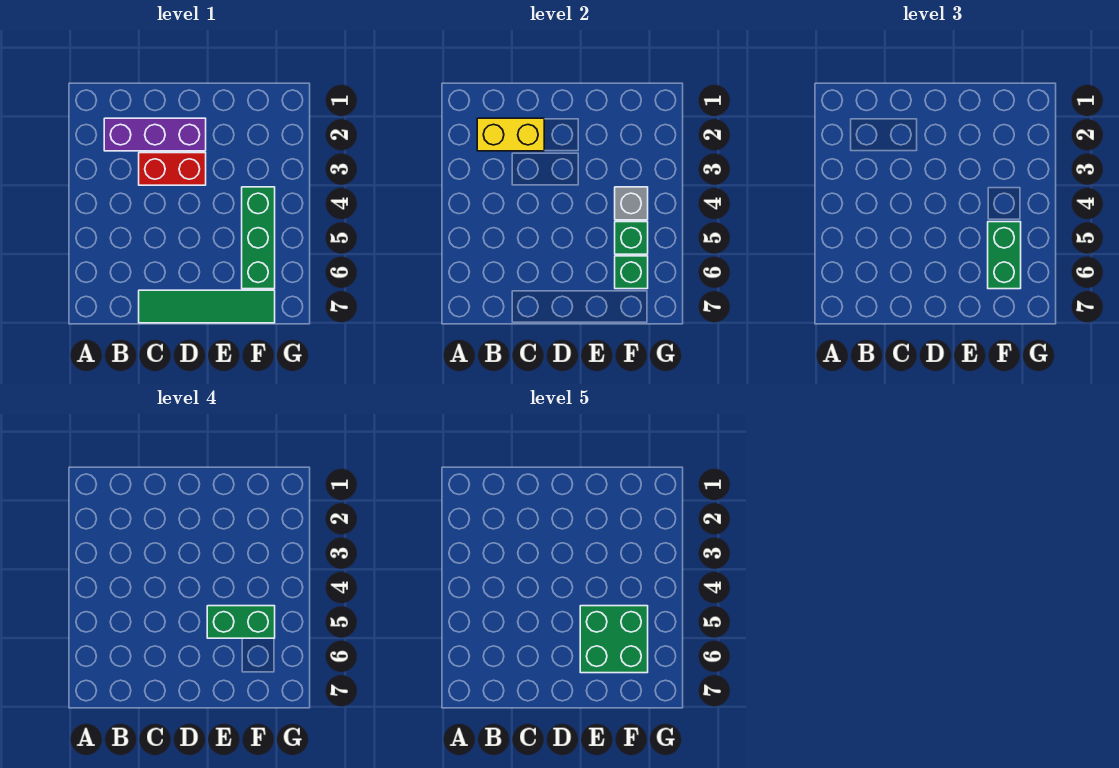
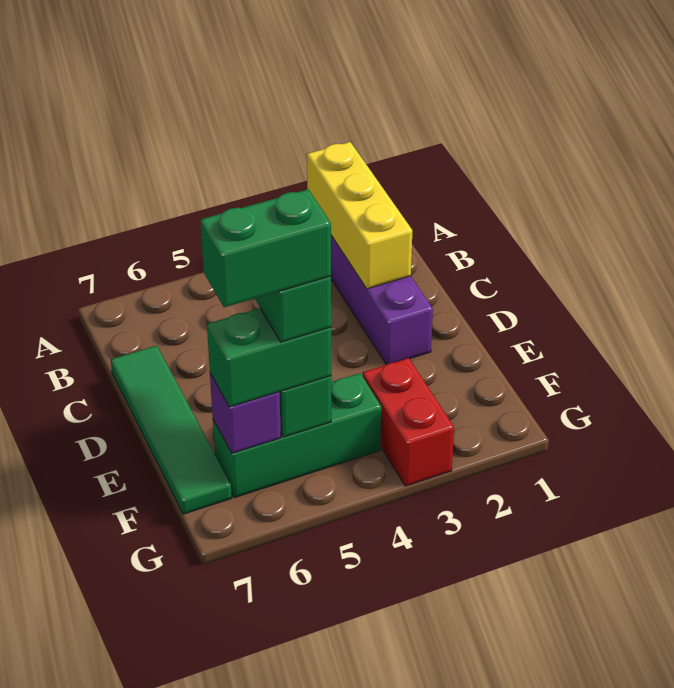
yellow brick B2:C2 level 2 -> yellow brick A2:C2 level 2
red brick C3:D3 level 1 -> red brick F3:G3 level 1
green brick E5:F6 level 5 -> green brick F5:F6 level 5
grey brick F4 level 2 -> none
green brick F6 level 2 -> purple brick F6 level 2

